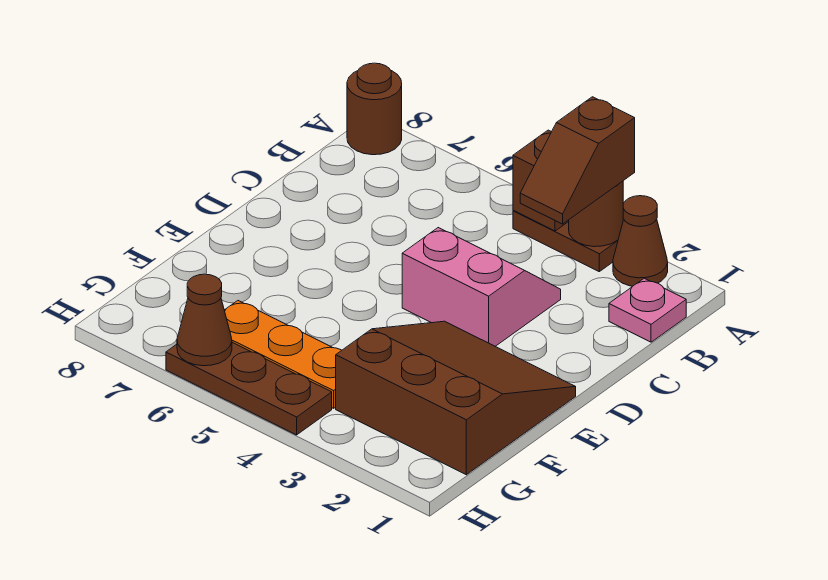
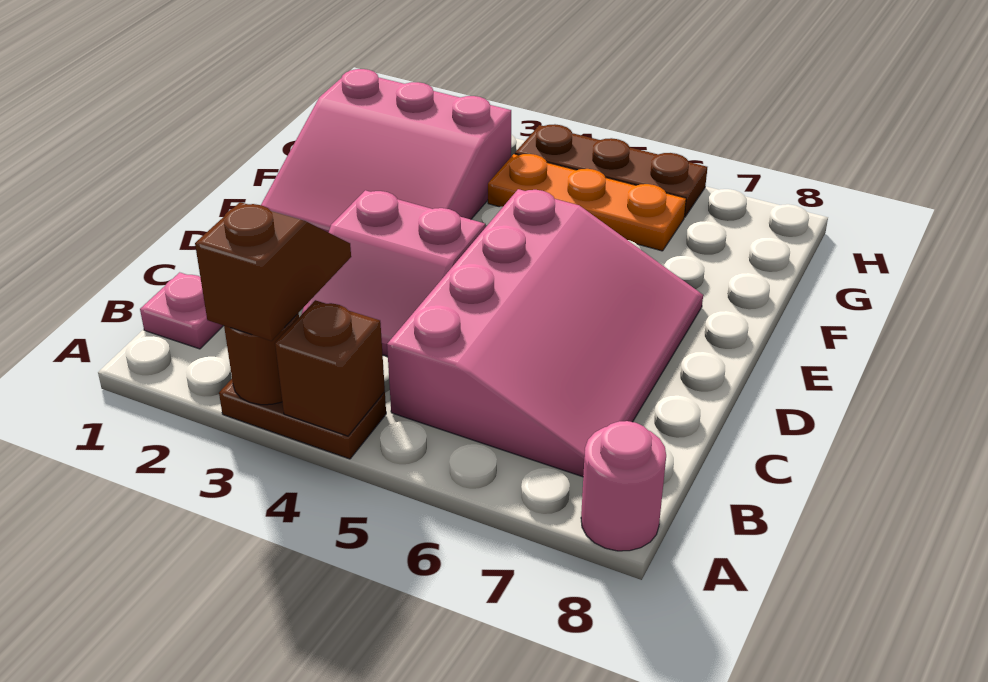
brown cone A2 level 1 -> none
brown round brick A8 level 1 -> pink round brick A8 level 1
none -> pink slope B5:E7 level 1 top 5
brown slope E1:G3 level 1 top G -> pink slope E1:G3 level 1 top G
brown cone H6 level 2 -> none

